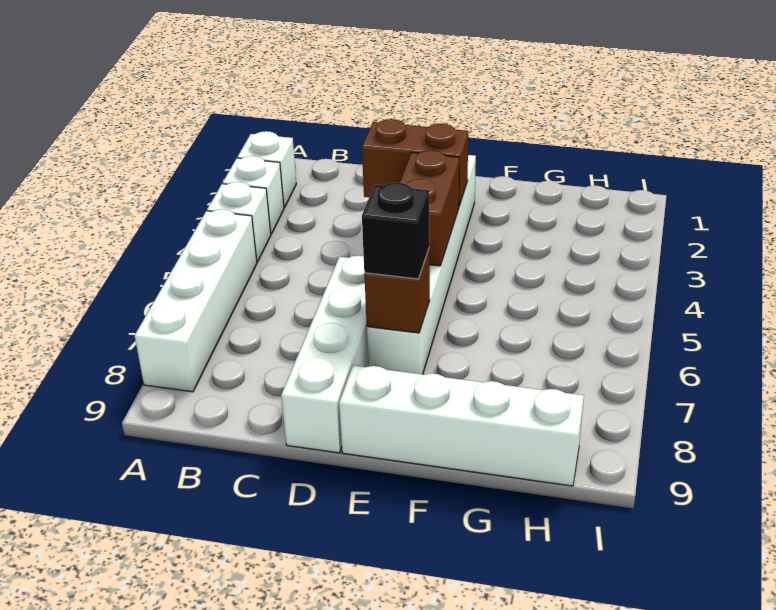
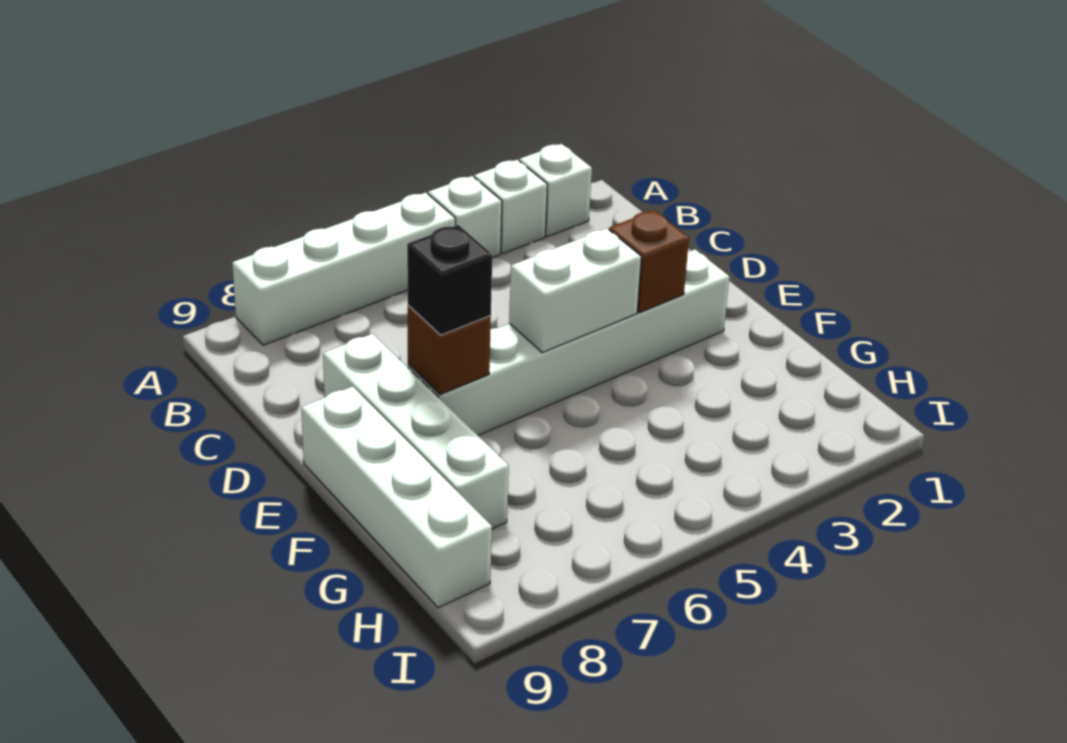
brown brick D3:E3 level 2 -> brown brick E3 level 2
white brick D6:D9 level 1 -> white brick D8:G8 level 1
brown brick E4:E5 level 2 -> white brick E4:E5 level 2

